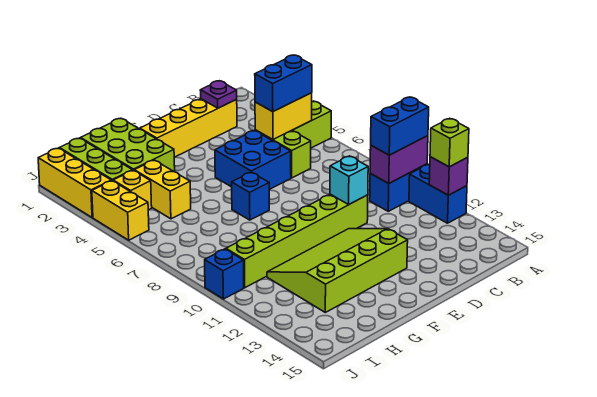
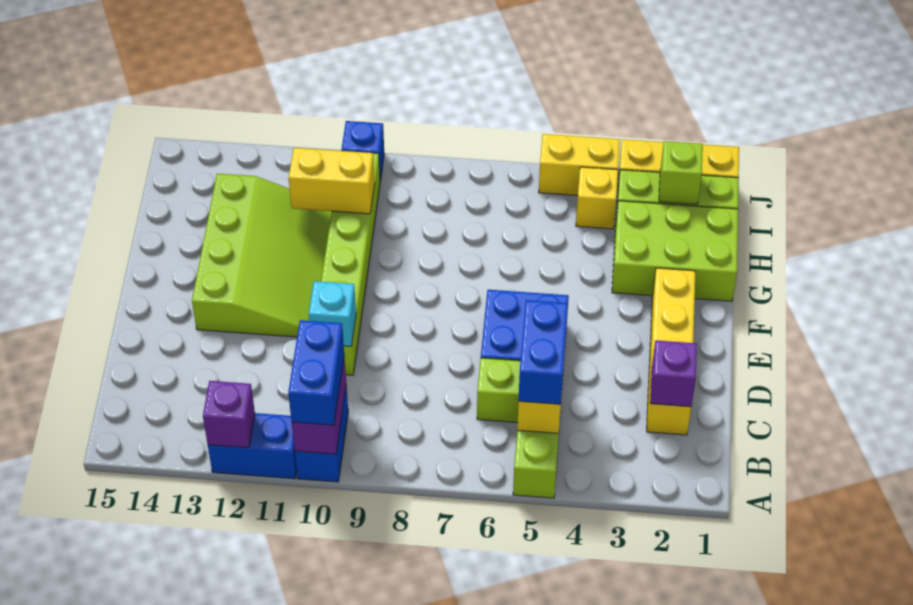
lime brick A12 level 3 -> lime brick I2 level 2
purple plate C2 level 2 -> purple brick C2 level 2
blue brick F7 level 1 -> none
yellow brick H4:H5 level 1 -> yellow brick H10:H11 level 2

